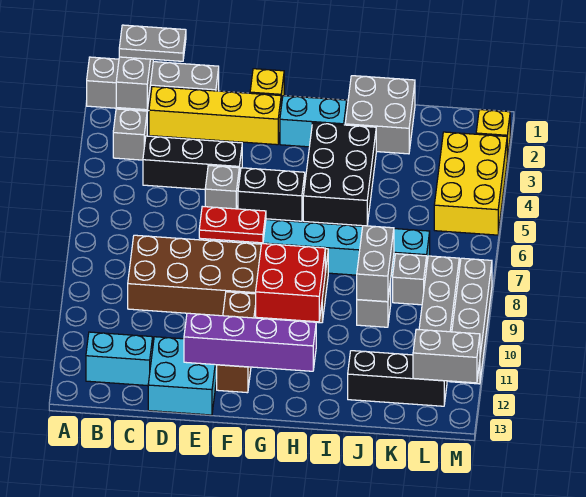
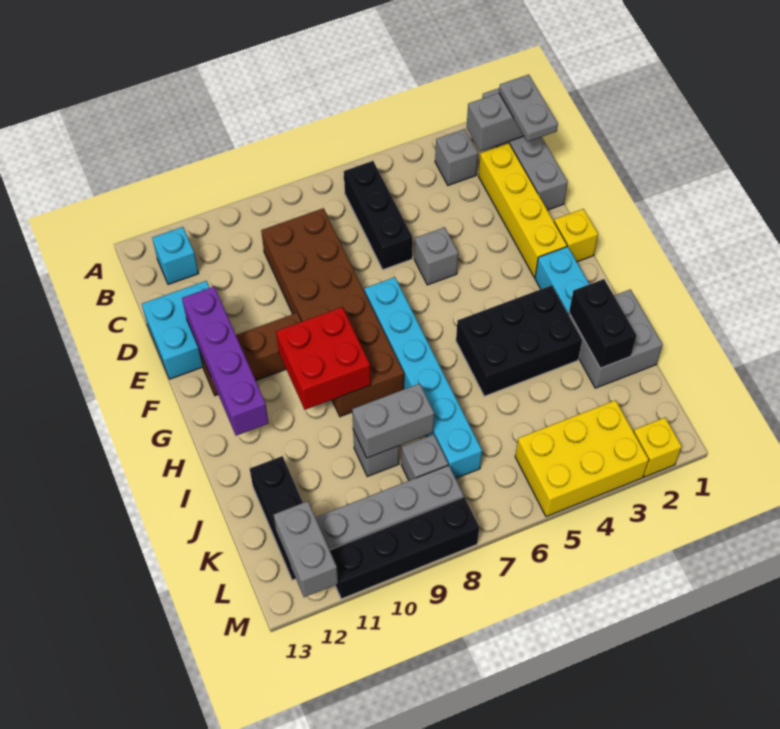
cyan brick B12:C12 level 1 -> cyan brick B12 level 1
black brick C4:E4 level 1 -> black brick B6:D6 level 1
red plate E7:F7 level 2 -> none
black brick F5:G5 level 1 -> black brick I2:J2 level 2
grey brick M8:M11 level 1 -> black brick M8:M11 level 1

